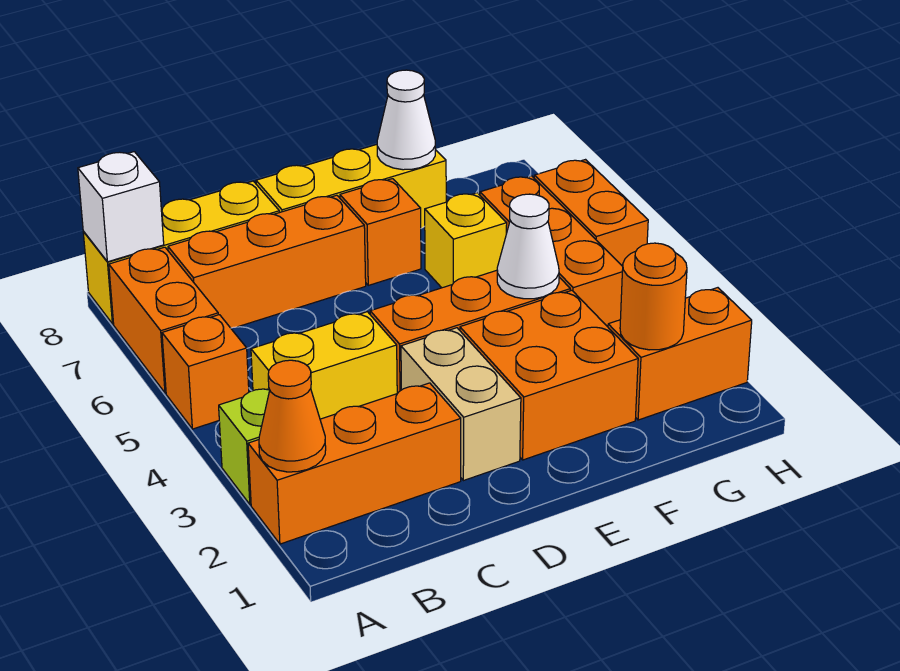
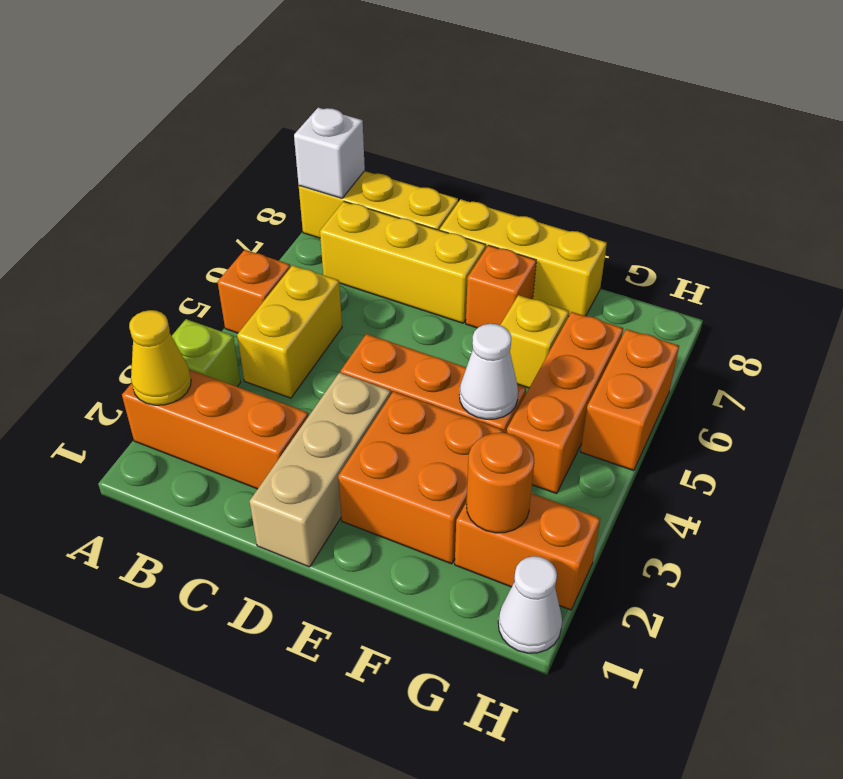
orange cone A2 level 2 -> yellow cone A2 level 2
orange brick A6:A7 level 1 -> none
yellow brick B4:C4 level 1 -> yellow brick B4:B5 level 1
orange brick B7:D7 level 1 -> yellow brick B7:D7 level 1
tan brick D2:D3 level 1 -> tan brick D1:D3 level 1
white cone F8 level 2 -> white cone H1 level 1

